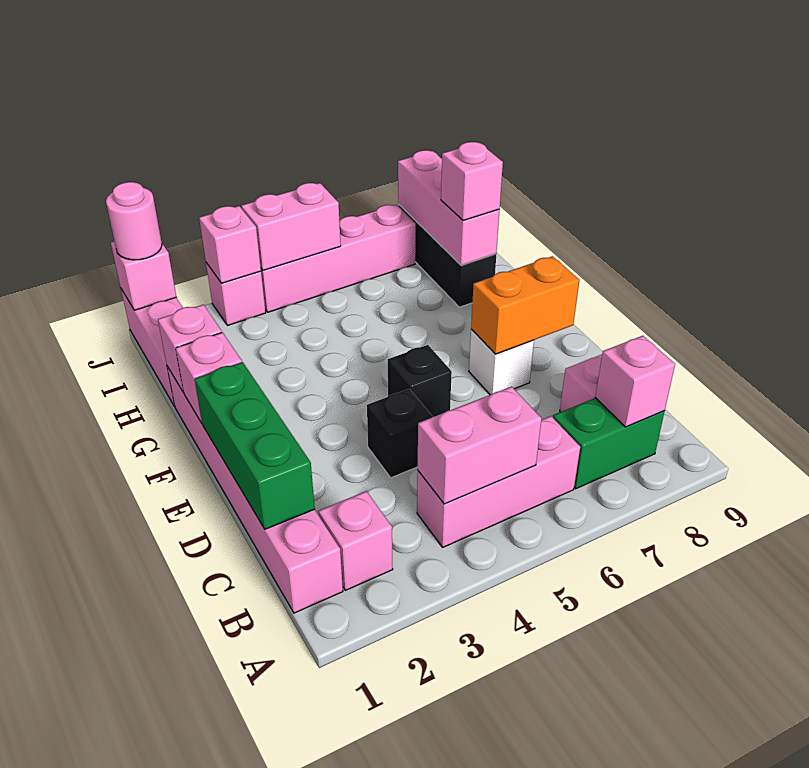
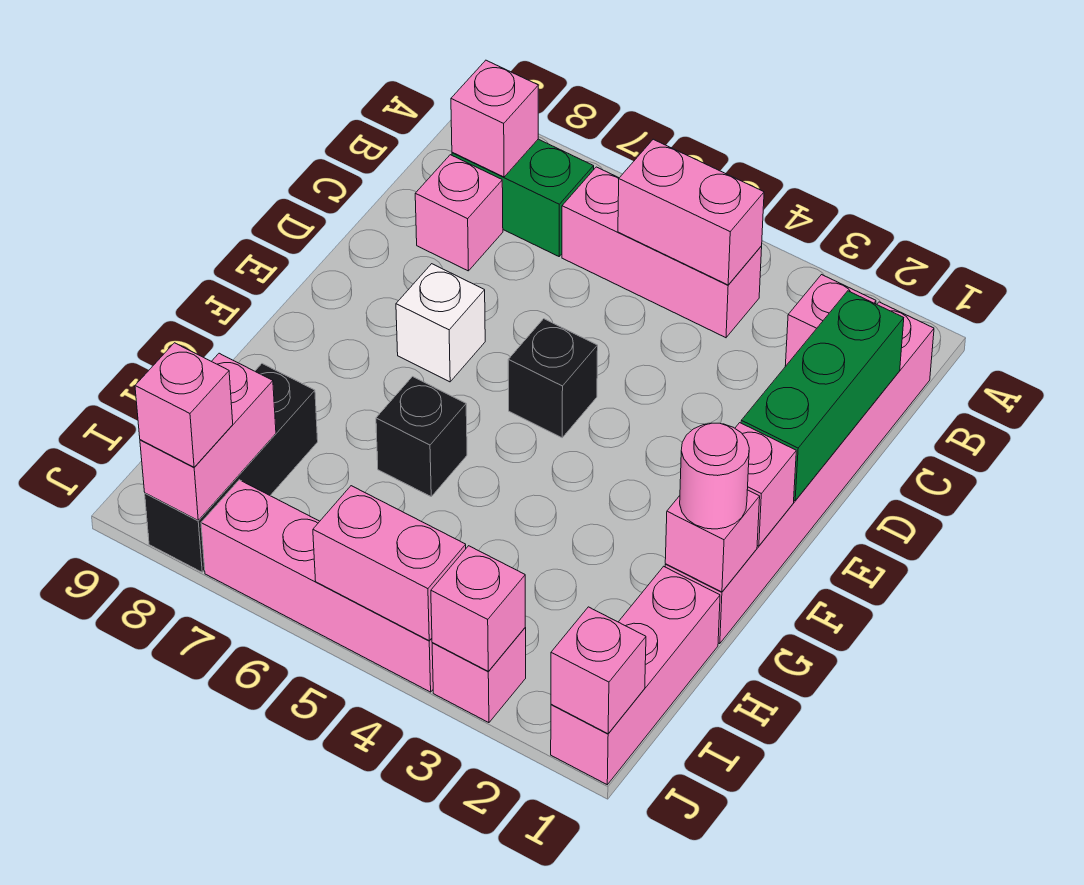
black brick D4 level 1 -> black brick G6 level 1
orange brick E7:E8 level 2 -> none
pink brick H8:J8 level 2 -> pink brick I8:J8 level 2
pink brick H8 level 3 -> pink brick J8 level 3
pink round brick J1 level 3 -> pink round brick G1 level 3

